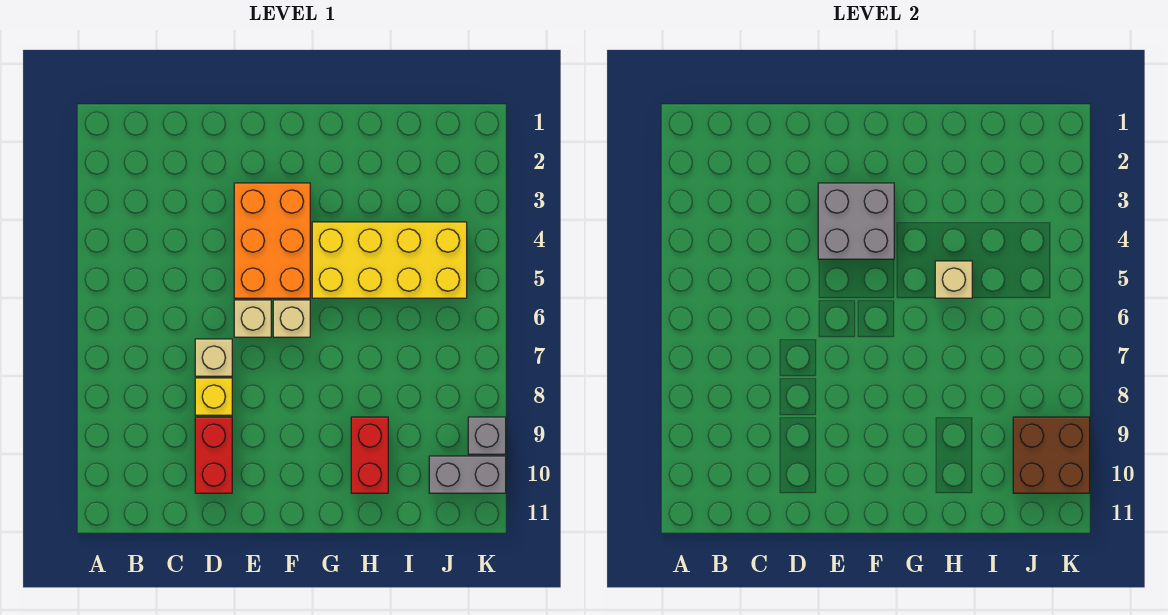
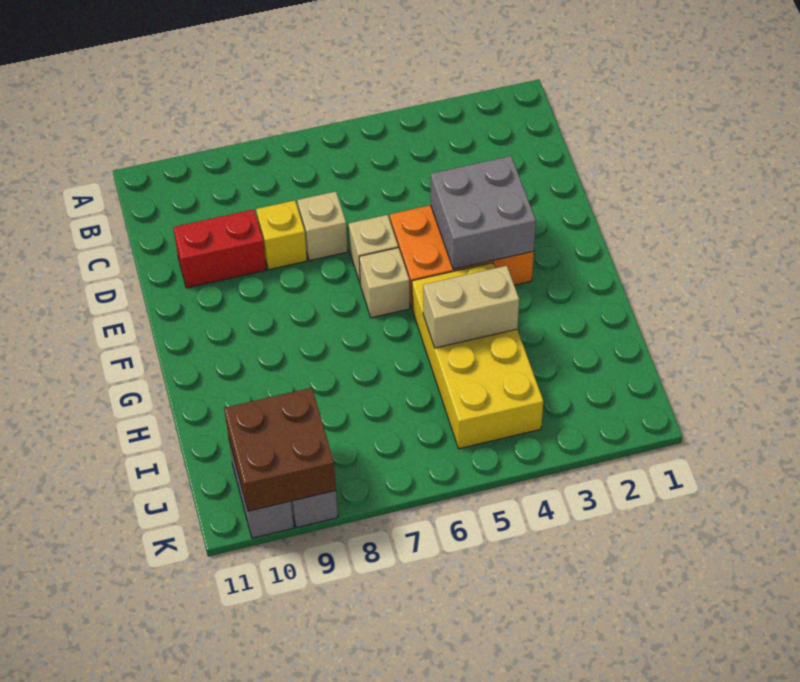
tan brick H5 level 2 -> tan brick H4:H5 level 2
red brick H9:H10 level 1 -> none

